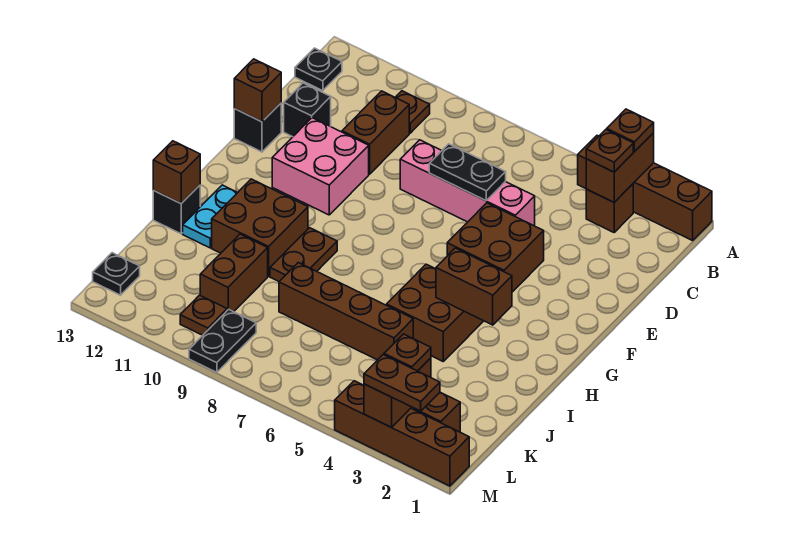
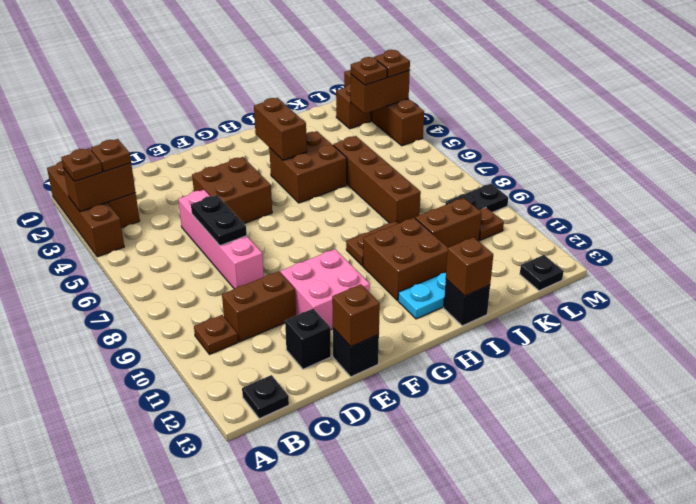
brown plate M2:M3 level 3 -> brown plate M3 level 3

